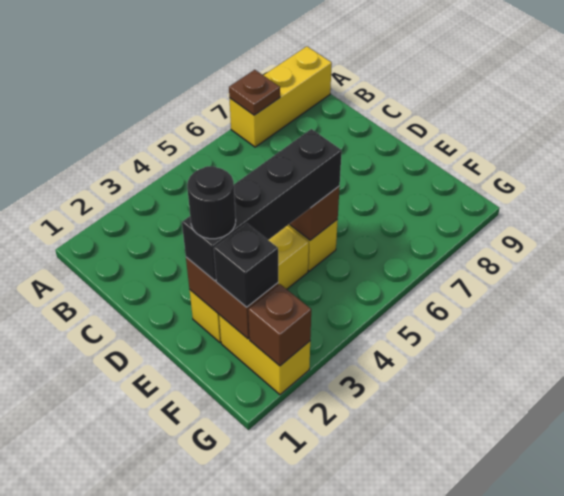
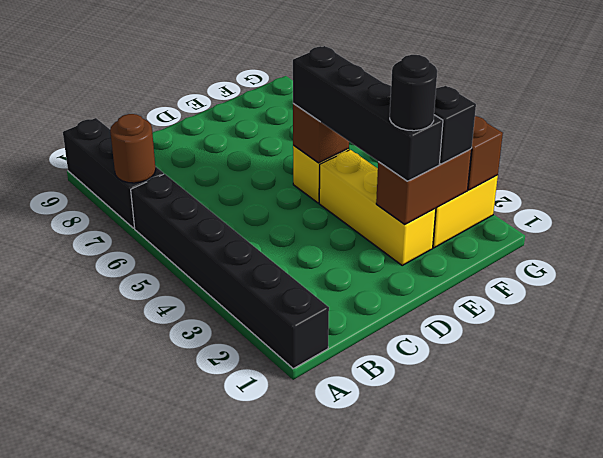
none -> black brick A1:A6 level 1
yellow brick A7:A9 level 1 -> black brick A7:A9 level 1
brown plate A7 level 2 -> brown round brick A7 level 2

